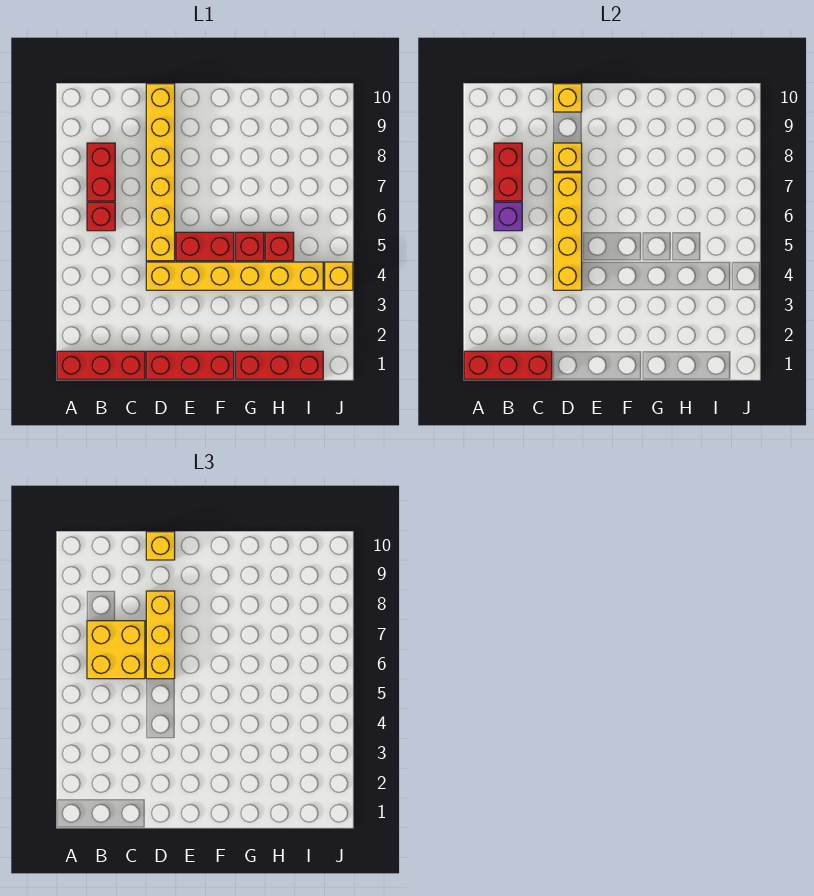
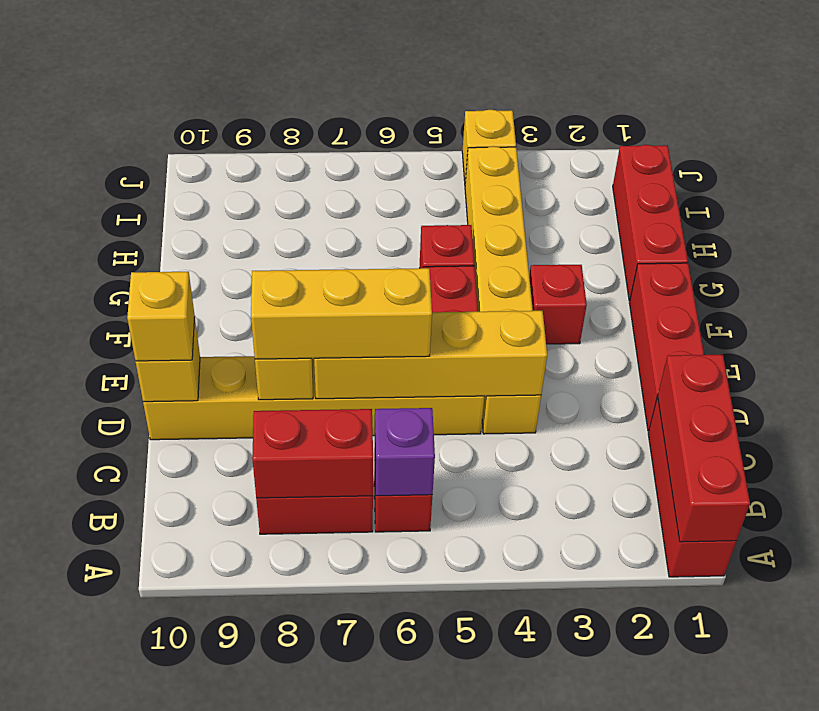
yellow brick B6:C7 level 3 -> none
red brick H5 level 1 -> red brick F3 level 1

